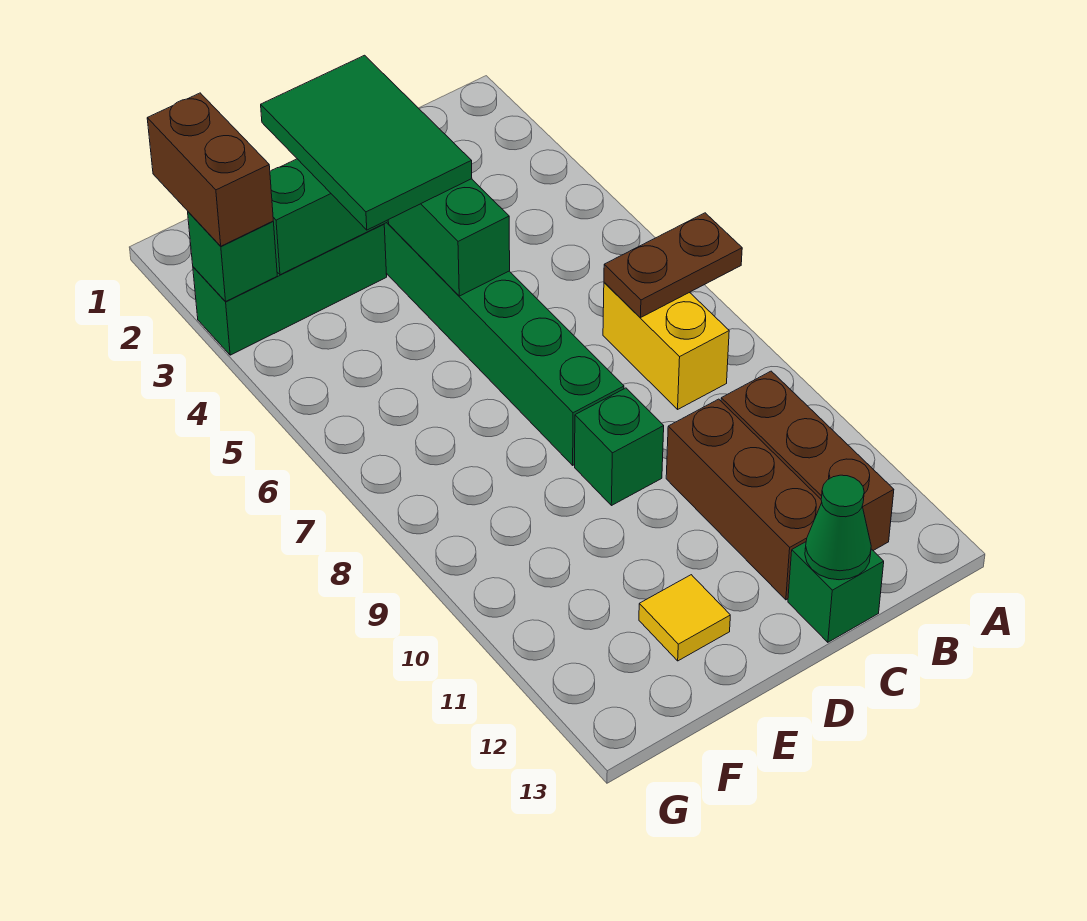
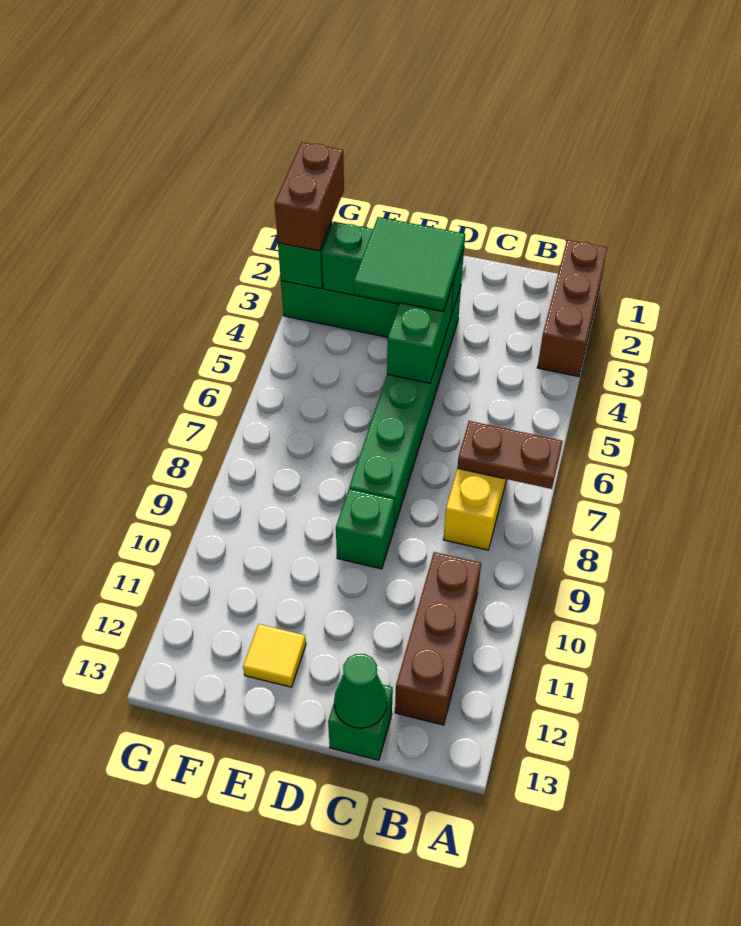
brown brick C10:C12 level 1 -> brown brick A1:A3 level 1
green tile D2:E4 level 3 -> green tile D3:E4 level 3

